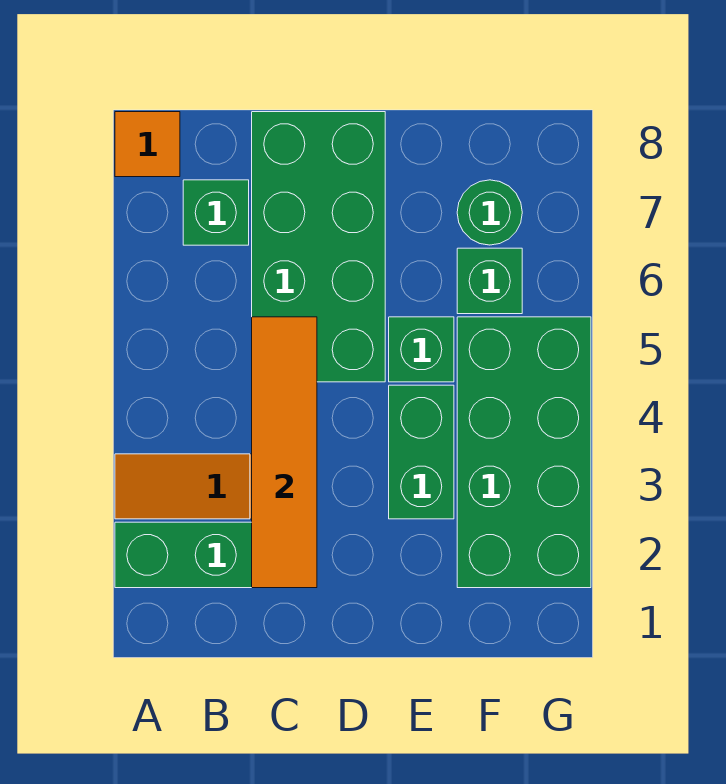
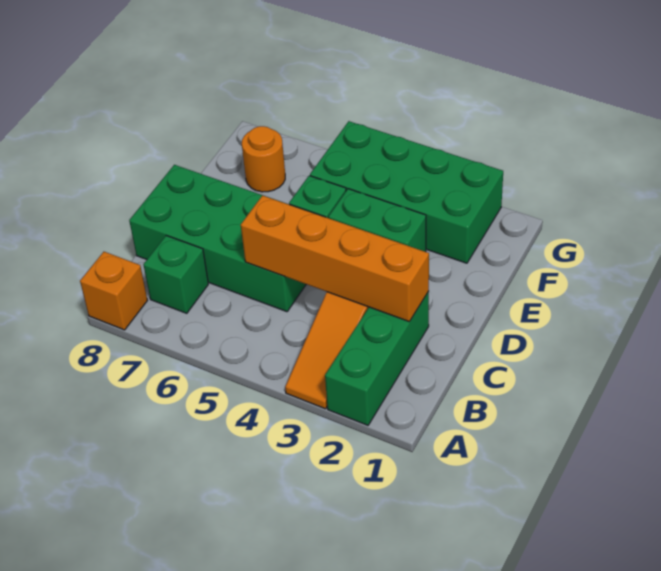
orange tile A8 level 1 -> orange brick A8 level 1
orange tile C2:C5 level 2 -> orange brick C2:C5 level 2
green brick F6 level 1 -> none
green round brick F7 level 1 -> orange round brick F7 level 1

